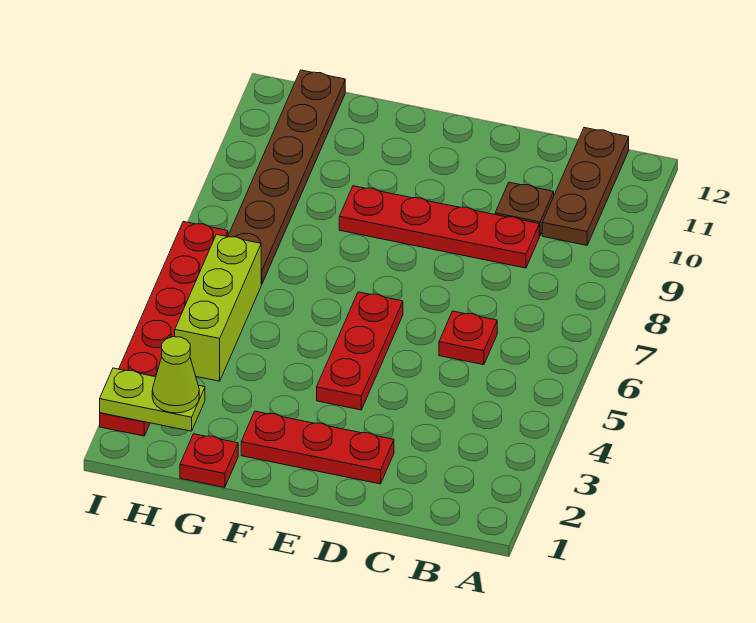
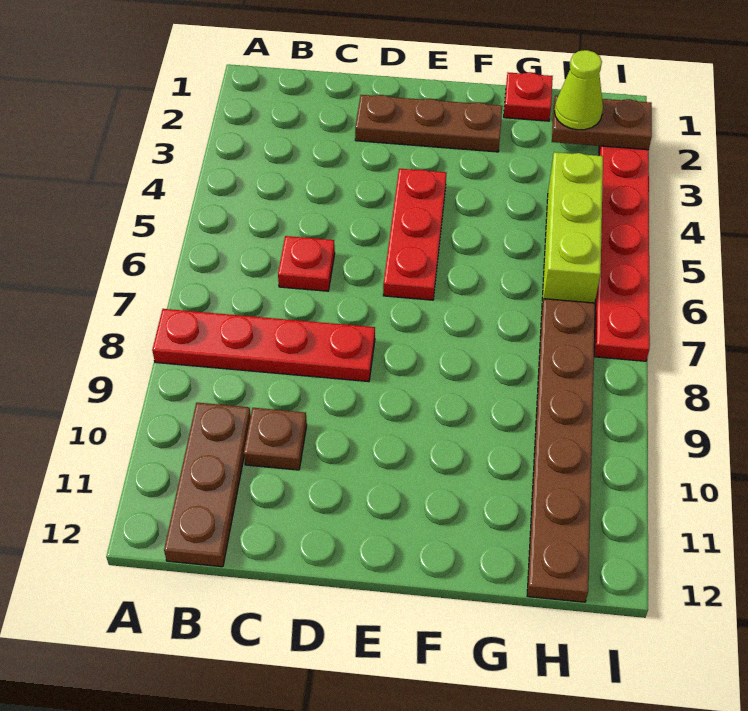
red plate C9:F9 level 1 -> red plate A8:D8 level 1
red plate D2:F2 level 1 -> brown plate D2:F2 level 1
lime plate H2:I2 level 2 -> brown plate H2:I2 level 2

